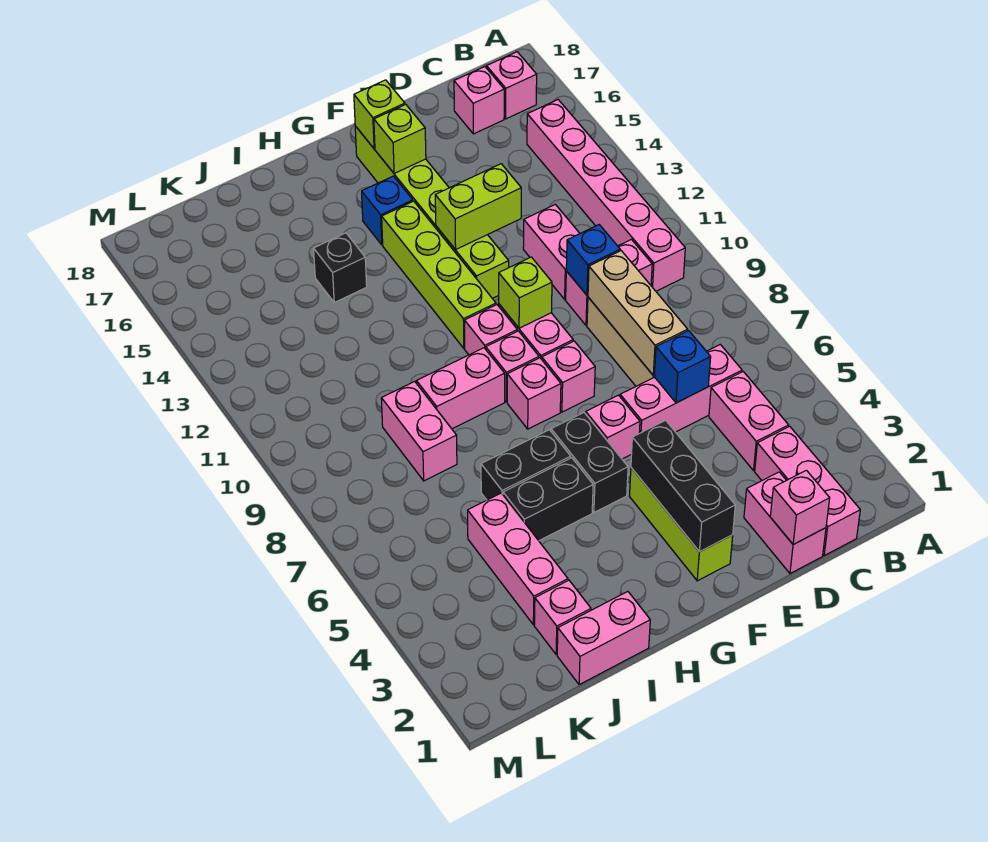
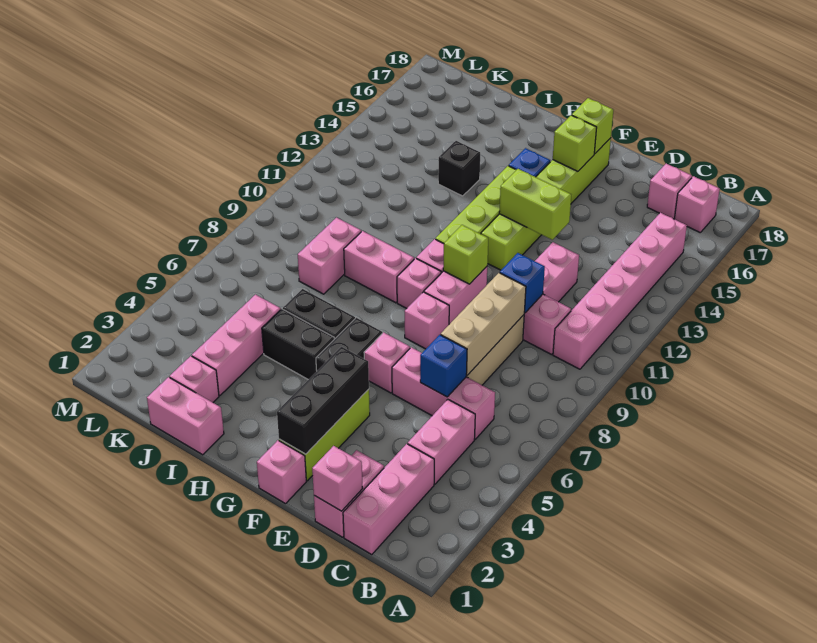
pink brick G8 level 1 -> pink brick F1 level 1

